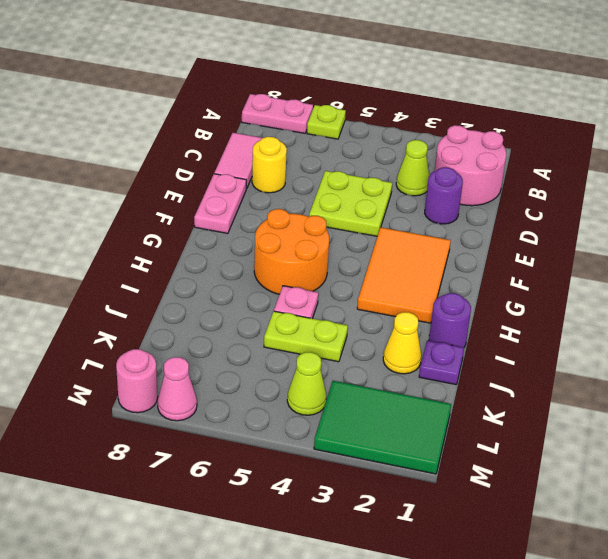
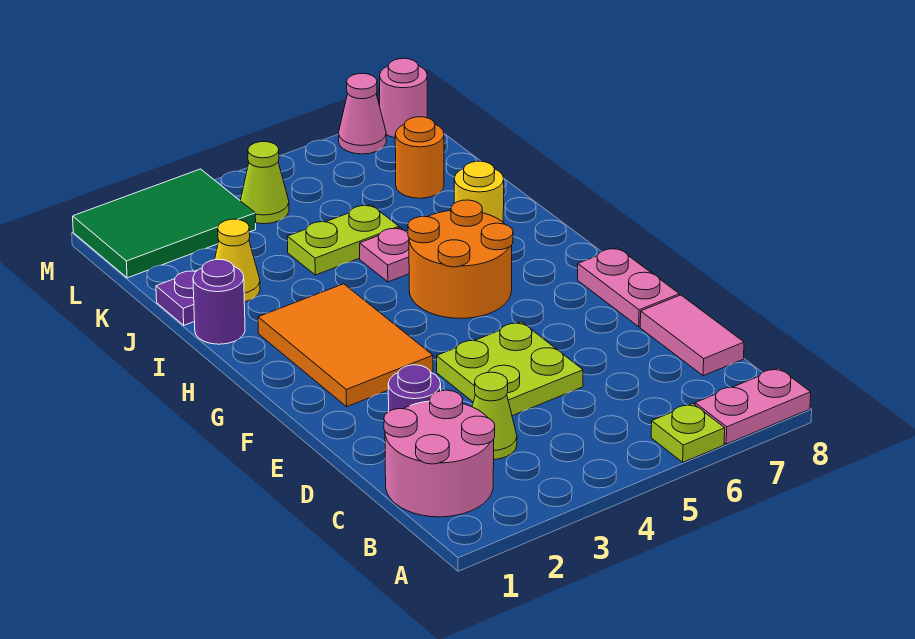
yellow round brick D7 level 1 -> yellow round brick I7 level 1
none -> orange round brick K7 level 1

